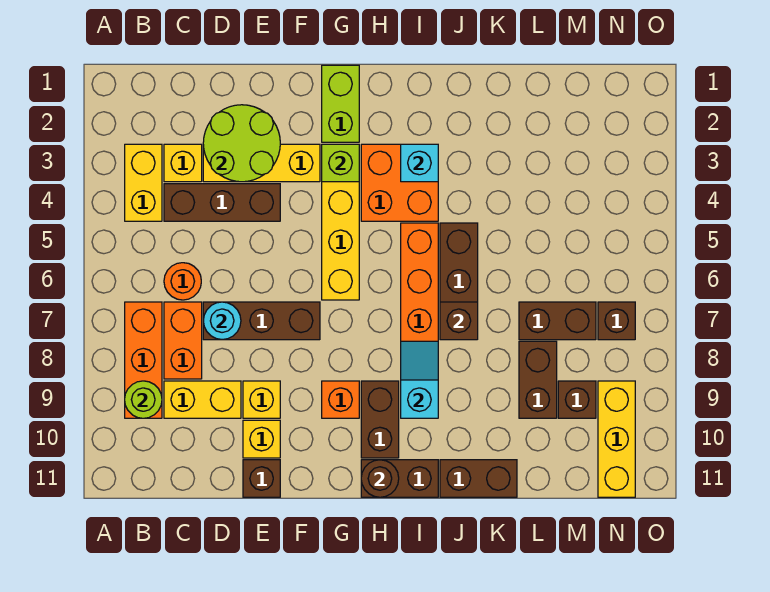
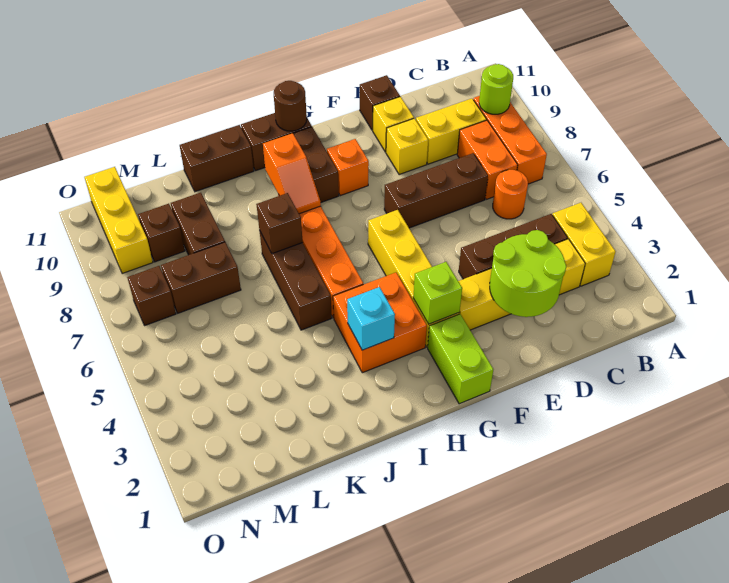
cyan round brick D7 level 2 -> none
cyan slope I8:I9 level 2 top 9 -> orange slope I8:I9 level 2 top 9

